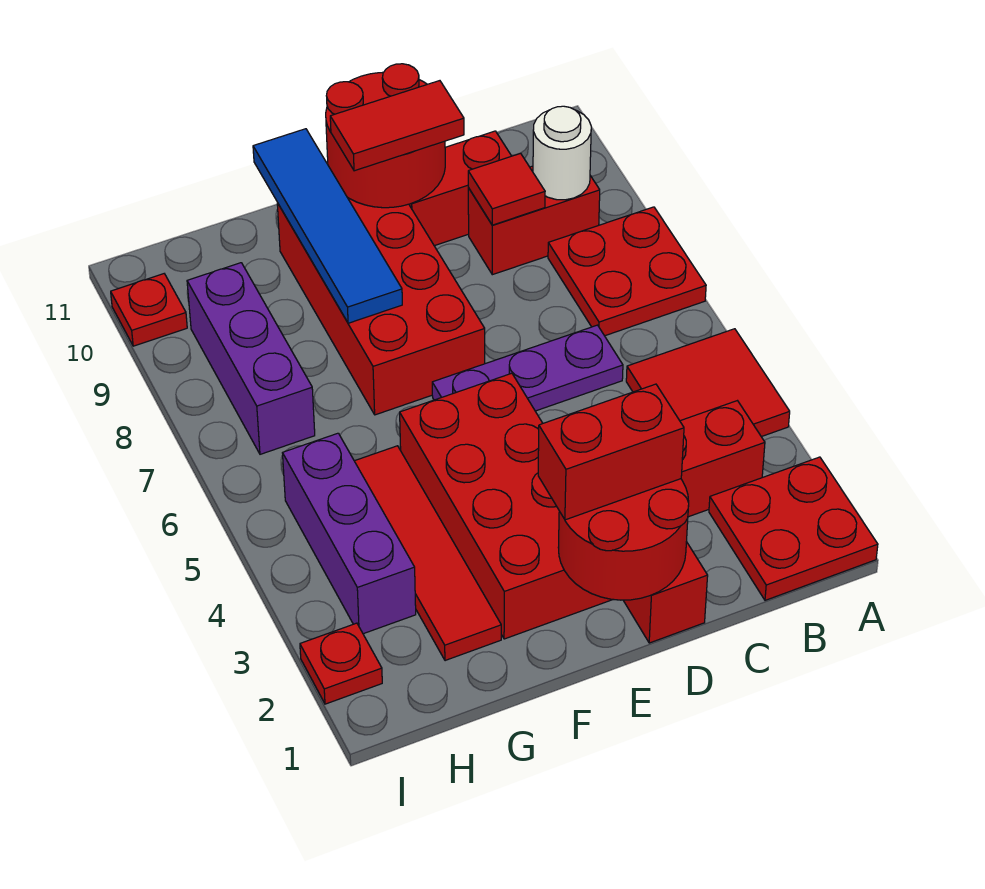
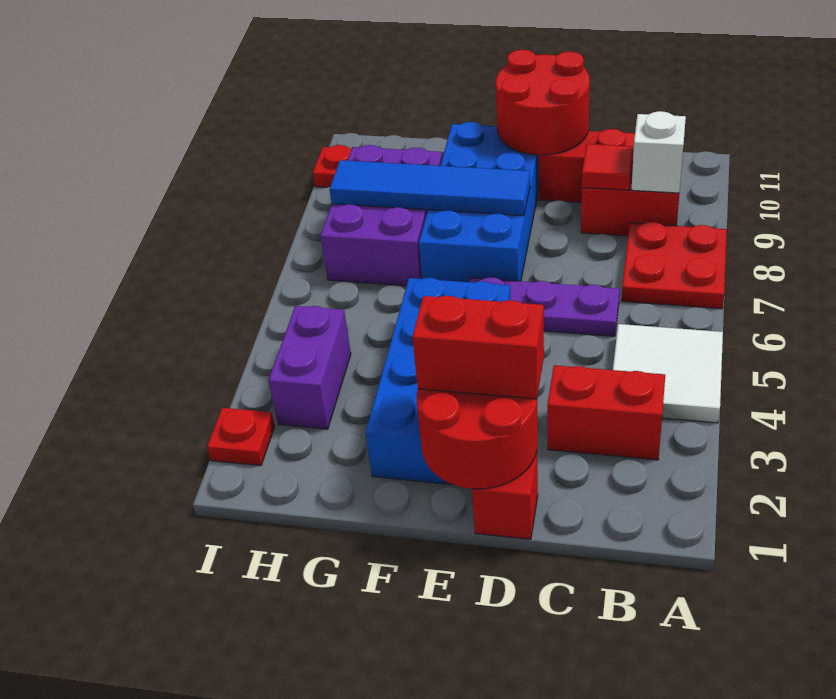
red plate A1:B2 level 1 -> none
red tile A4:B5 level 1 -> white tile A4:B5 level 1
white round brick B9 level 2 -> white brick B9 level 2
red tile D10:E10 level 3 -> none
red brick E2:F5 level 1 -> blue brick E2:F5 level 1
red brick E7:F10 level 1 -> blue brick E7:F10 level 1
blue tile F8:F11 level 2 -> blue tile E8:H8 level 2
red tile G2:G5 level 1 -> none
purple brick H3:H5 level 1 -> purple brick H3:H4 level 1
purple brick H7:H9 level 1 -> purple brick G7:H9 level 1

